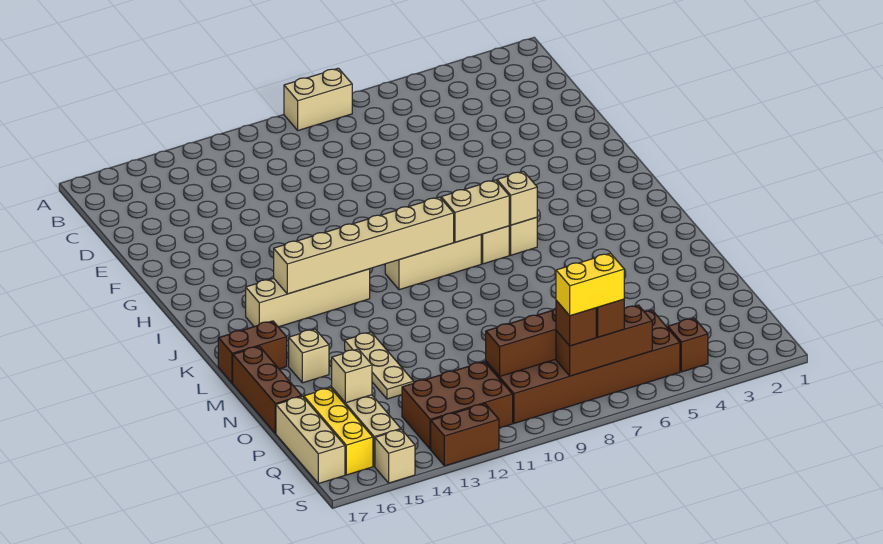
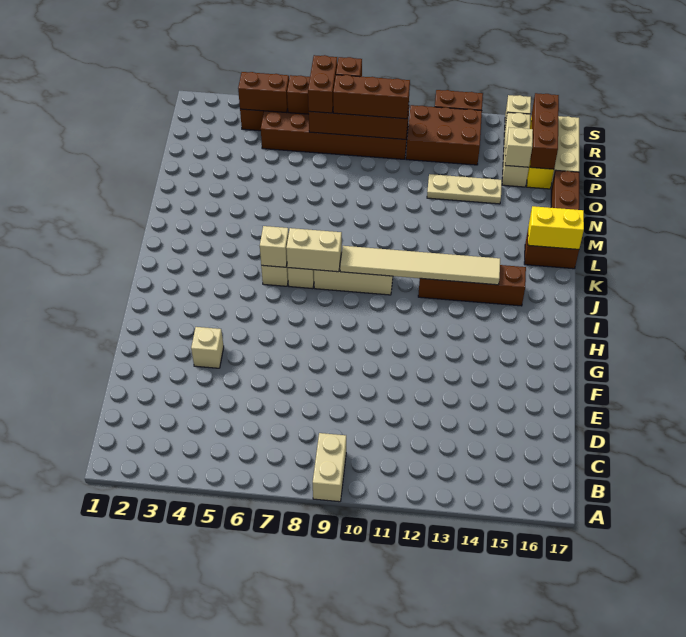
tan brick A8:A9 level 1 -> tan brick A9:B9 level 1
tan brick J9:J14 level 2 -> tan tile J9:J14 level 2
tan brick J12:J15 level 1 -> brown brick J12:J15 level 1
tan plate M13:O13 level 1 -> tan plate O12:O14 level 1
tan brick M15 level 1 -> tan brick F4 level 1
none -> brown brick P16:R16 level 2
none -> brown brick Q8:Q10 level 3
none -> brown brick R4:R5 level 2
yellow brick R7:R8 level 4 -> yellow brick L16:L17 level 2

